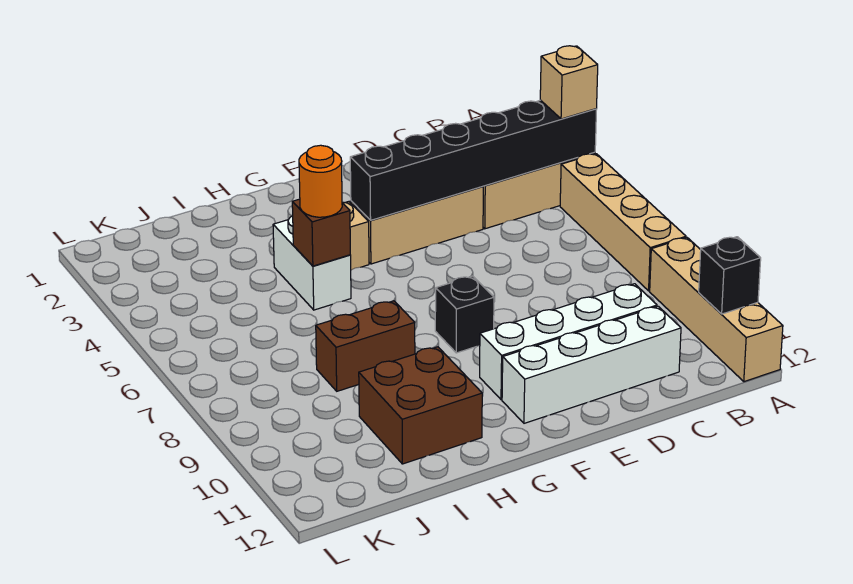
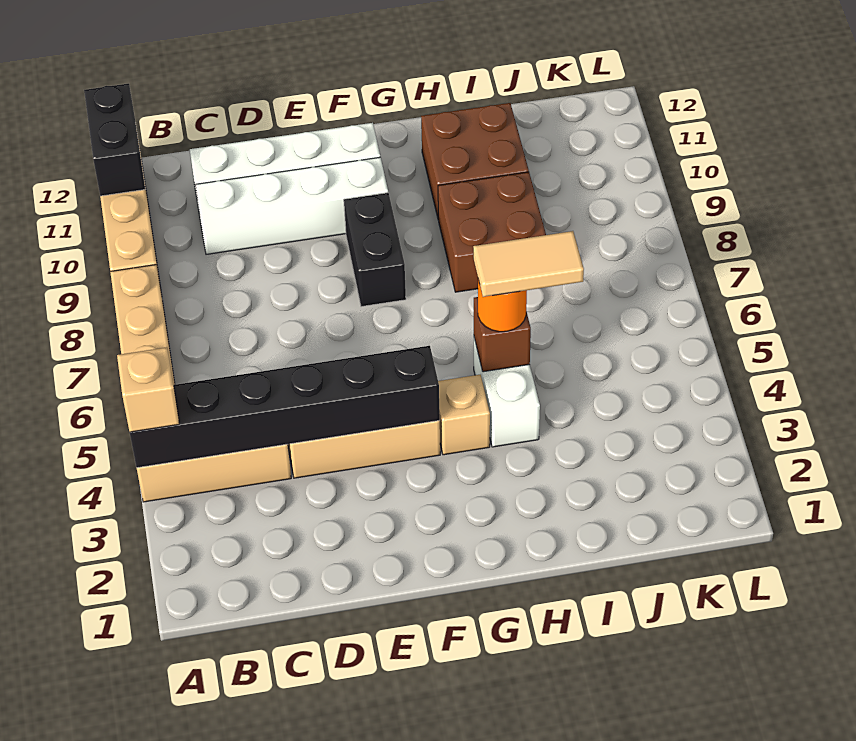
black brick A11 level 2 -> black brick A11:A12 level 2
black brick F8 level 1 -> black brick F8:F9 level 1
none -> tan tile H5:I5 level 4
brown brick H8:I8 level 1 -> brown brick H8:I9 level 1

